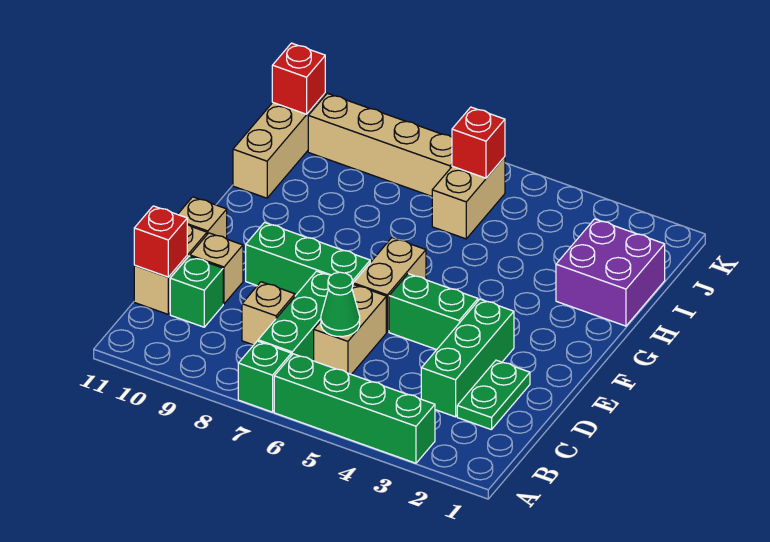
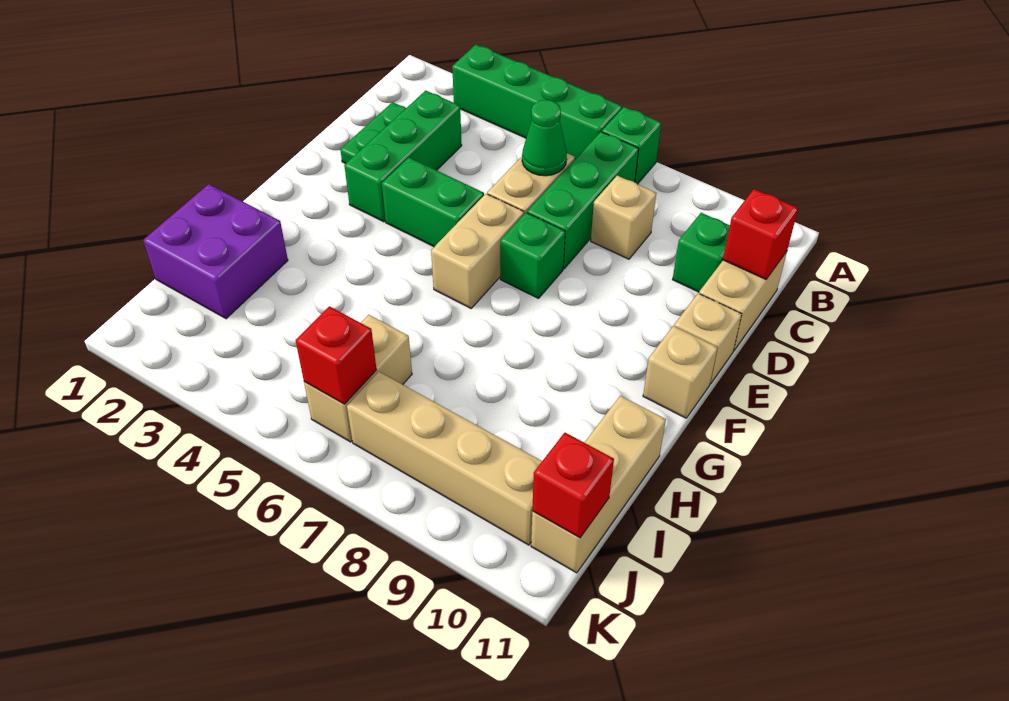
tan brick D10 level 1 -> tan brick F11 level 1
green brick E7:E9 level 1 -> green brick E7 level 1

